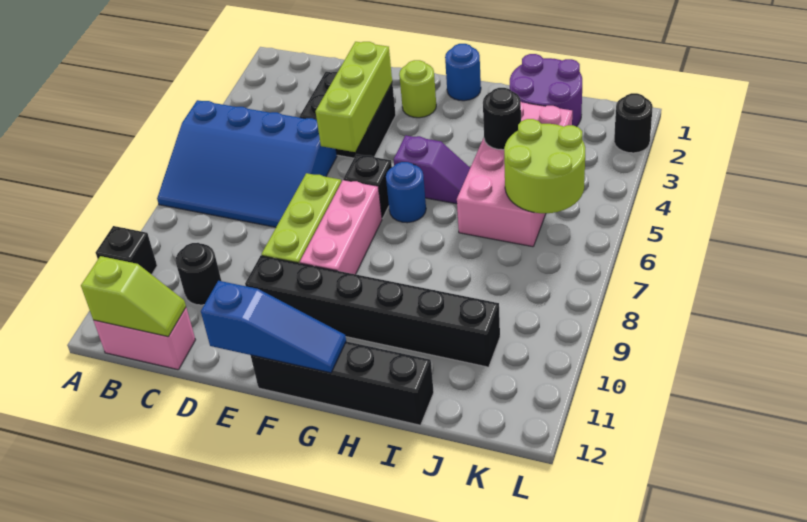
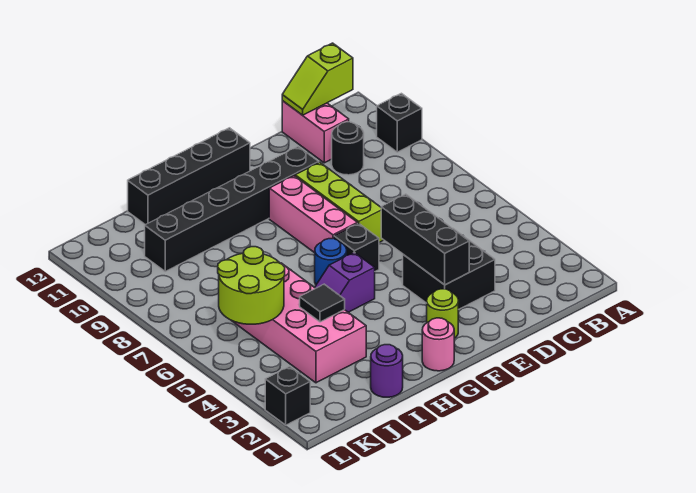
blue slope A5:D7 level 1 top 5 -> none
pink brick B12:C12 level 1 -> pink brick C11:C12 level 1
lime brick E3:E5 level 2 -> black brick E3:E5 level 2
blue slope E12:G12 level 2 top E -> none
blue round brick G1 level 1 -> pink round brick G1 level 1
purple round brick I1:J2 level 1 -> purple round brick I1 level 1
black round brick I4 level 2 -> black tile I4 level 2
black round brick L2 level 1 -> black brick L2 level 1

